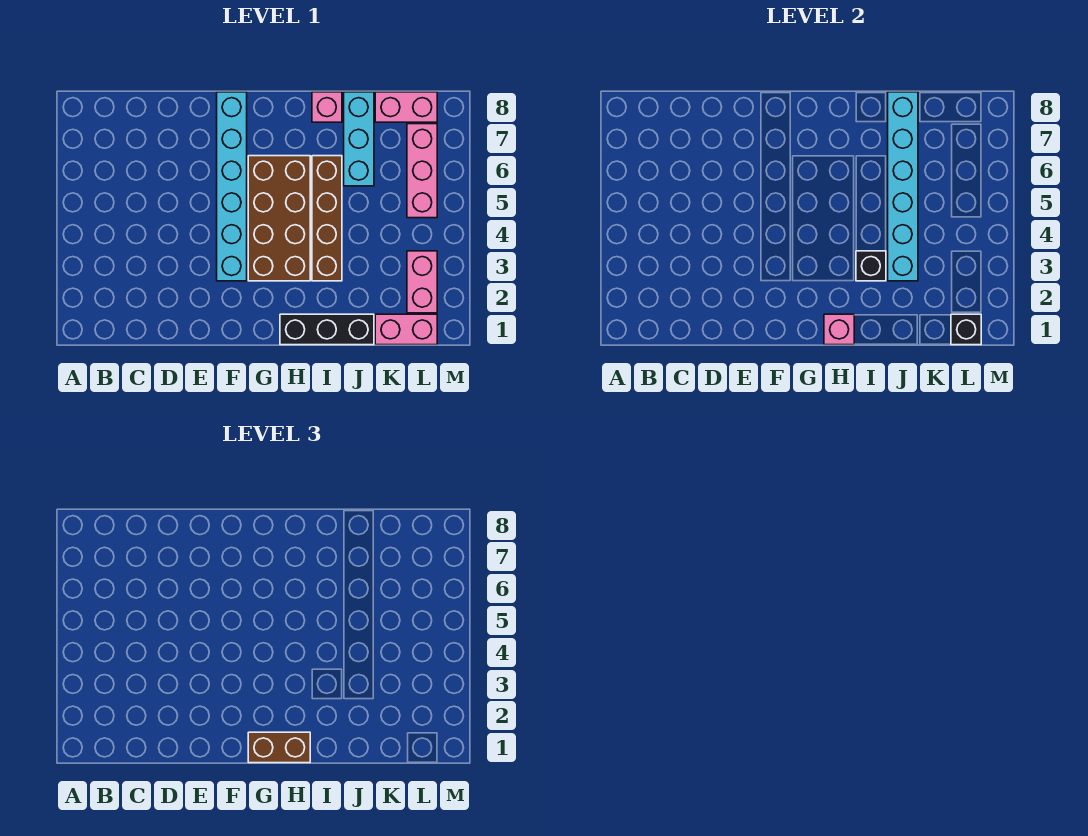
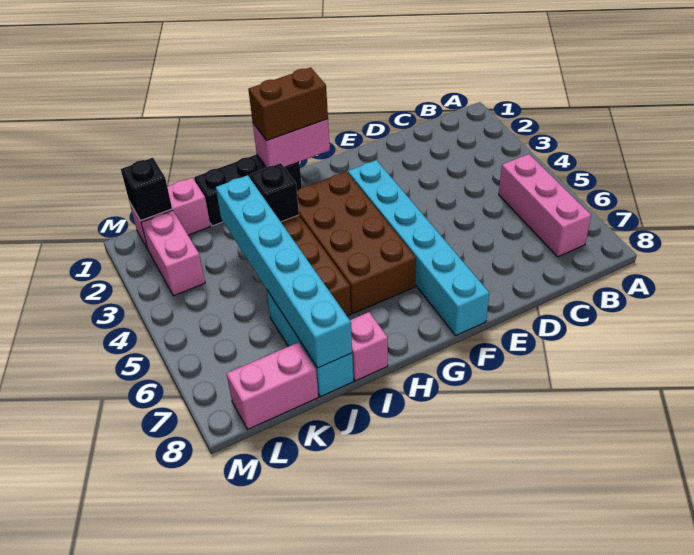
pink brick H1 level 2 -> pink brick G1:H1 level 2
pink brick L5:L7 level 1 -> pink brick B5:B7 level 1

